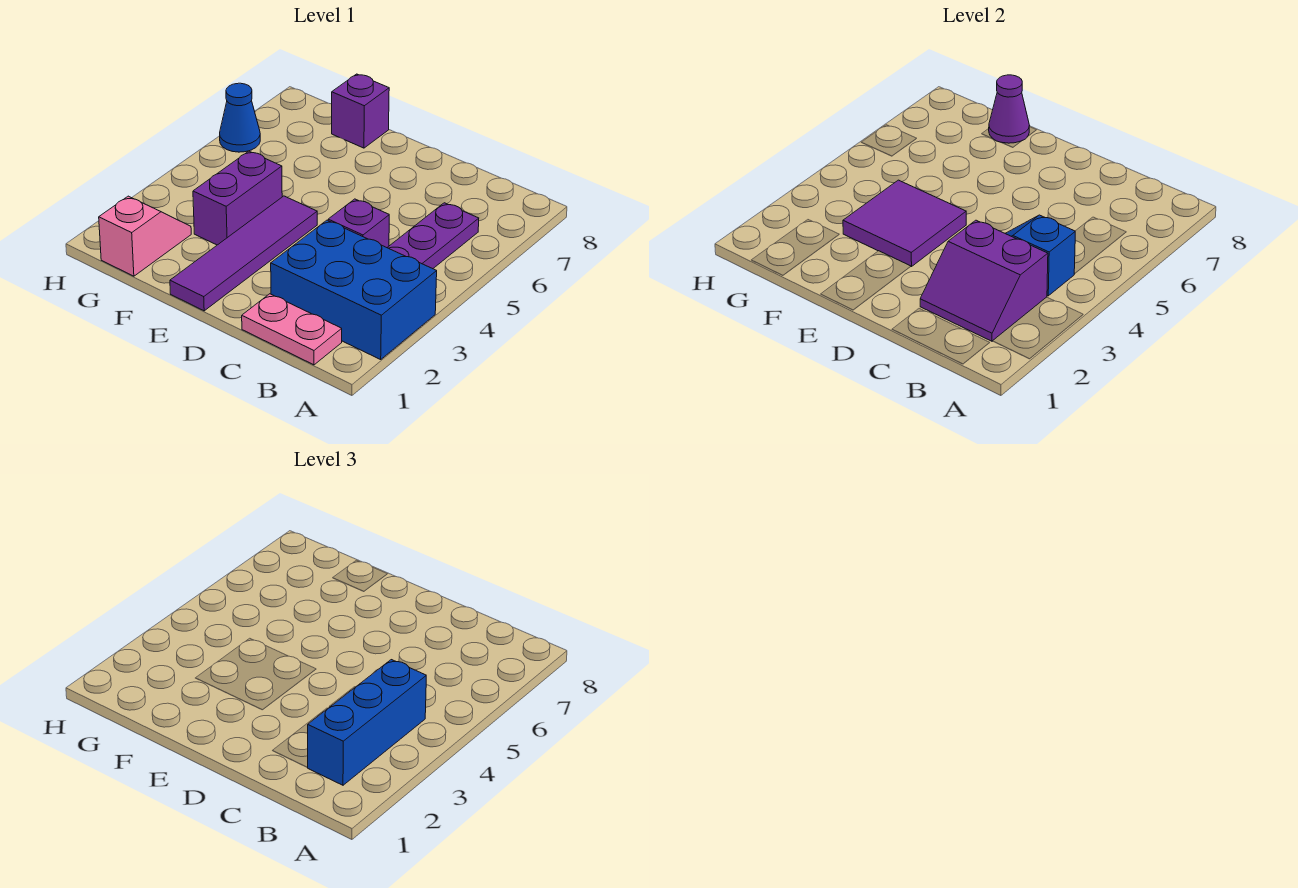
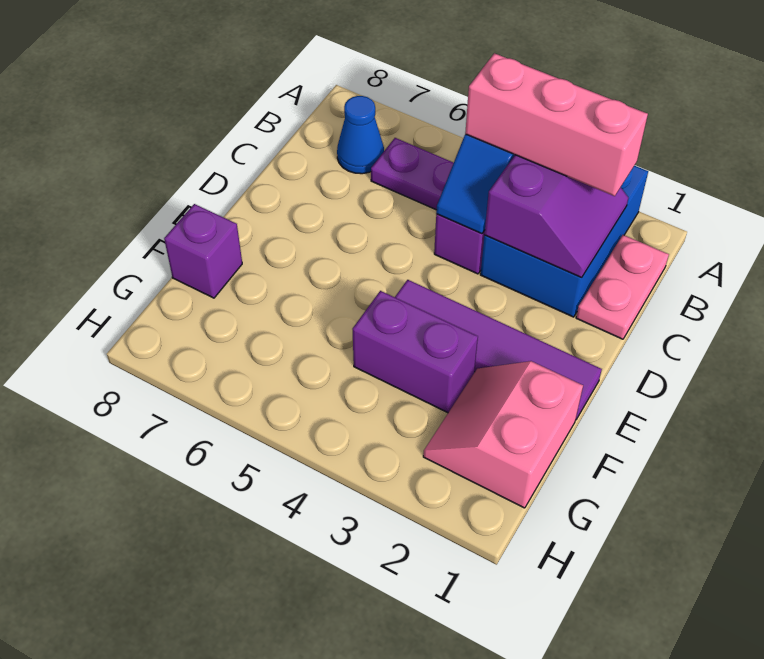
blue brick B2:B4 level 3 -> pink brick B2:B4 level 3
purple tile E3:F4 level 2 -> none
purple cone F8 level 2 -> none
pink slope G1:G2 level 1 top 1 -> pink slope F1:G2 level 1 top 1
blue cone H6 level 1 -> blue cone B7 level 1

